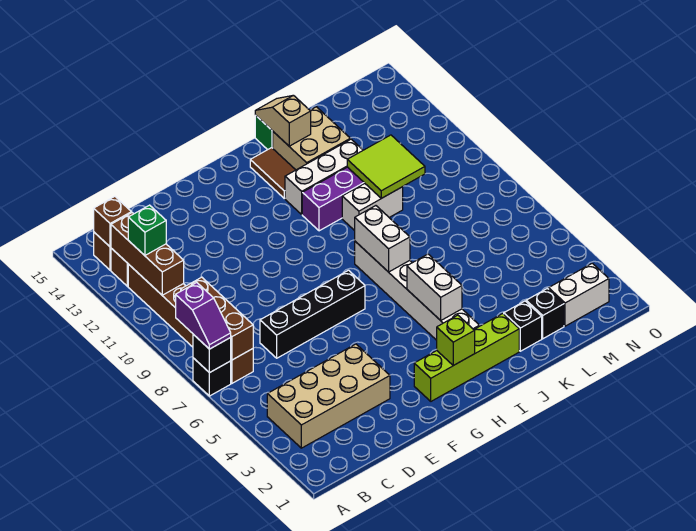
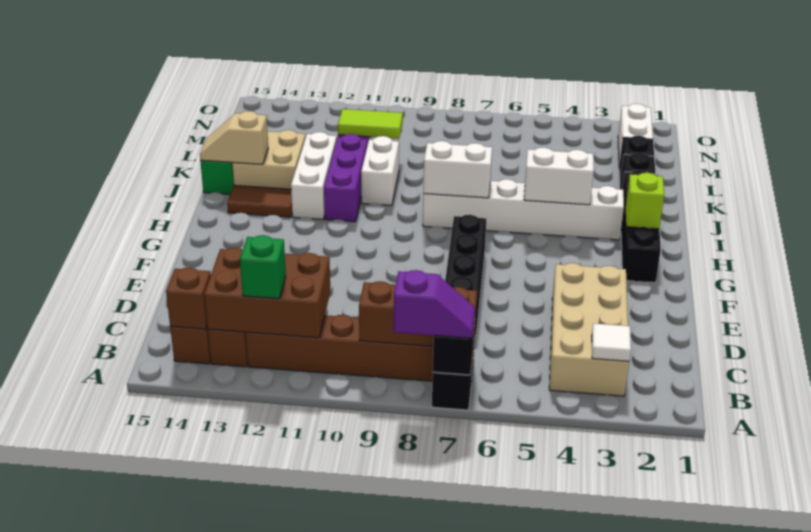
none -> white tile B3 level 2
brown brick B11:B13 level 2 -> brown brick B11:C13 level 2
lime brick G2:J2 level 1 -> black brick G2:J2 level 1
lime tile K10:L11 level 2 -> lime tile L10:L11 level 2

